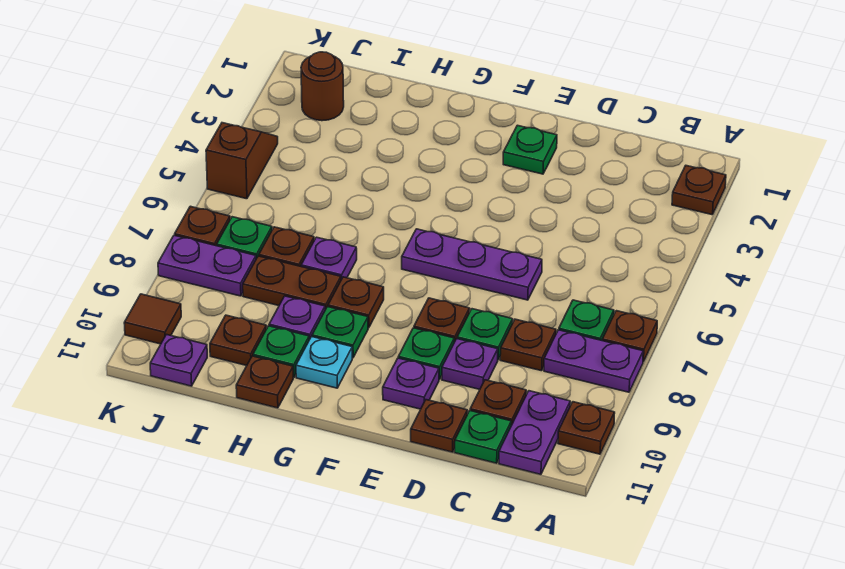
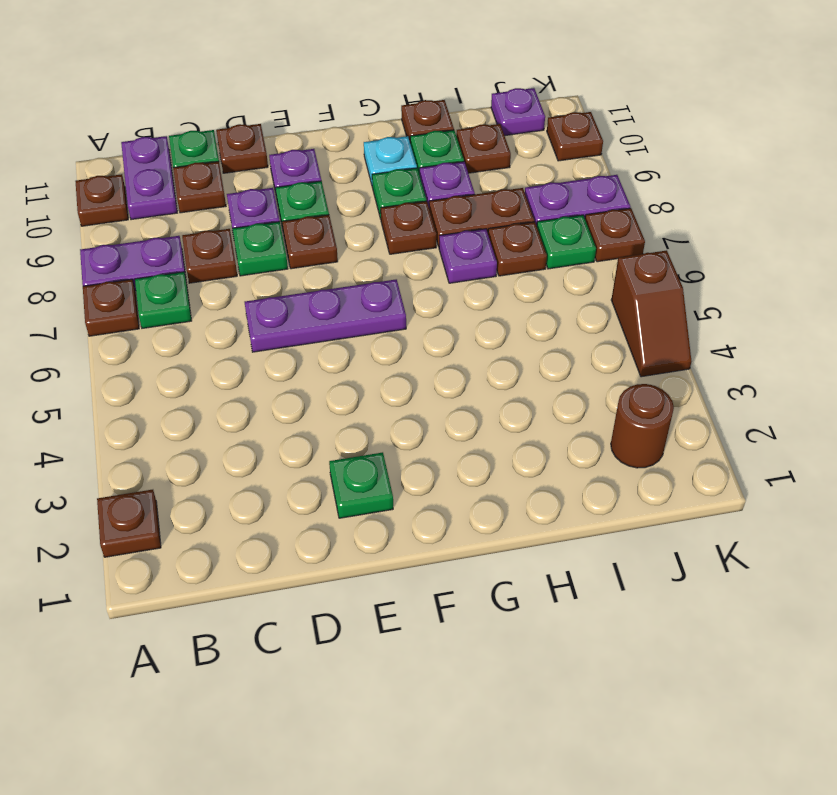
brown tile K10 level 1 -> brown plate K10 level 1

